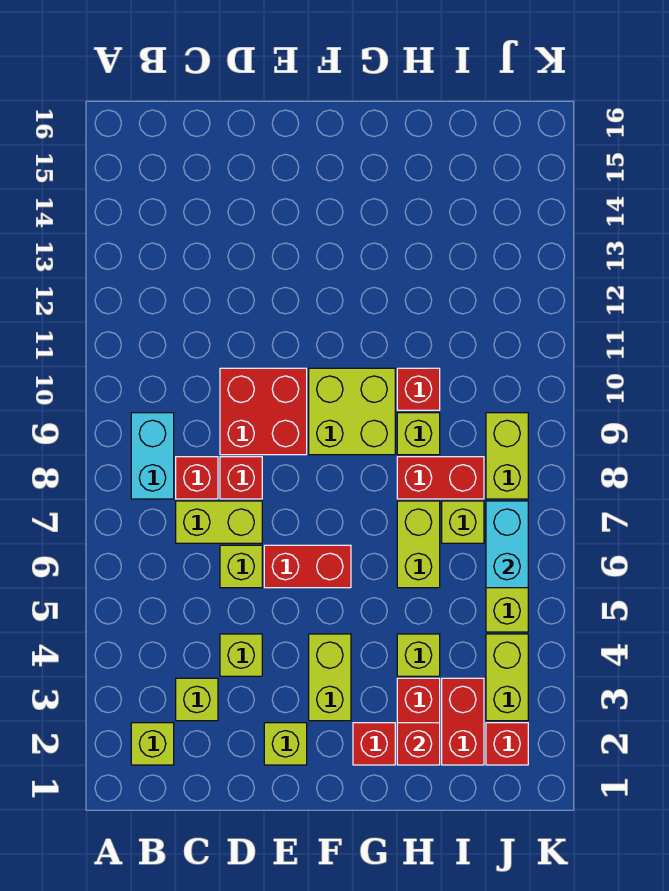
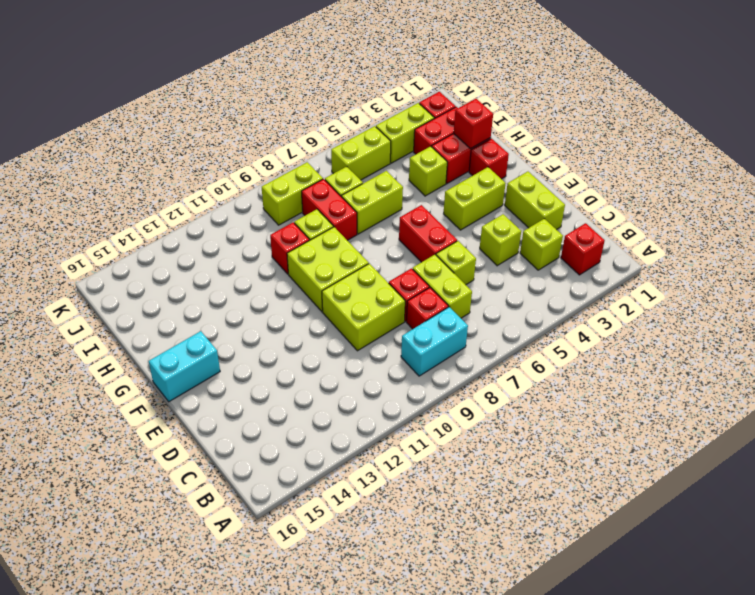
lime brick B2 level 1 -> red brick B2 level 1
red brick D9:E10 level 1 -> lime brick D9:E10 level 1
lime brick E2 level 1 -> lime brick D2:E2 level 1
cyan brick J6:J7 level 2 -> cyan brick F15:F16 level 1

